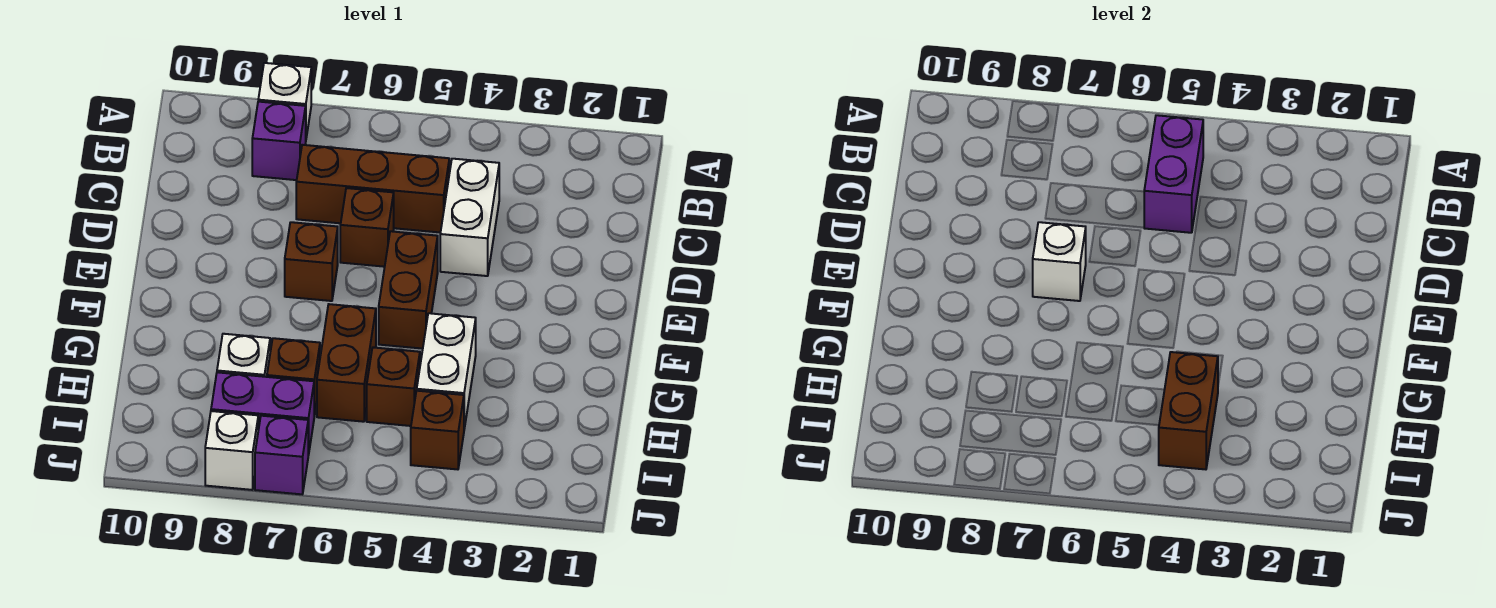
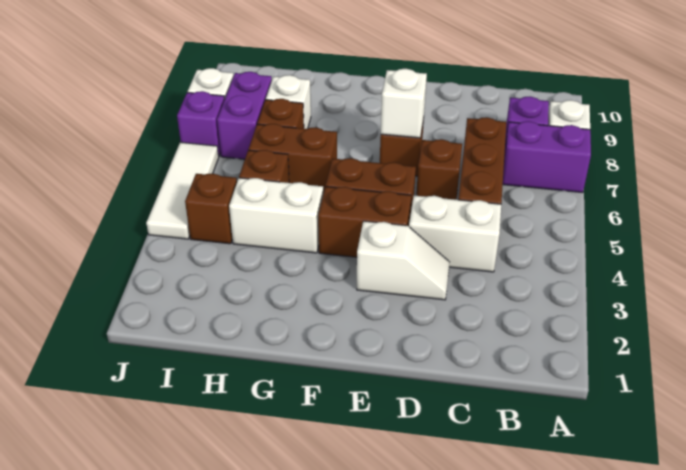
purple brick B5:C5 level 2 -> purple brick A7:B7 level 1
none -> white slope D3:E3 level 1 top E
brown brick H4:I4 level 2 -> brown brick E4:F4 level 1
none -> white tile J4:J6 level 1

